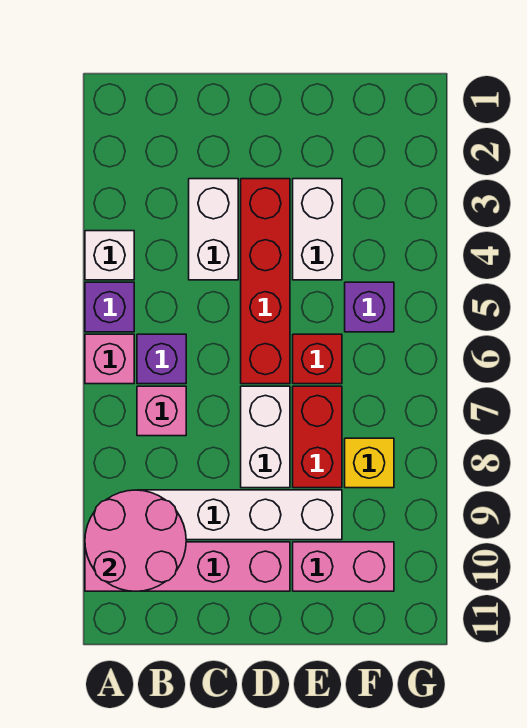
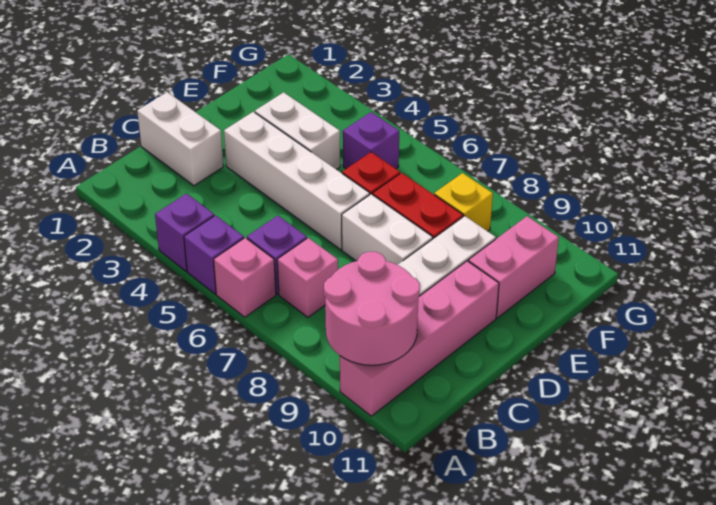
white brick A4 level 1 -> purple brick A4 level 1
white brick C3:C4 level 1 -> white brick C1:C2 level 1
red brick D3:D6 level 1 -> white brick D3:D6 level 1

